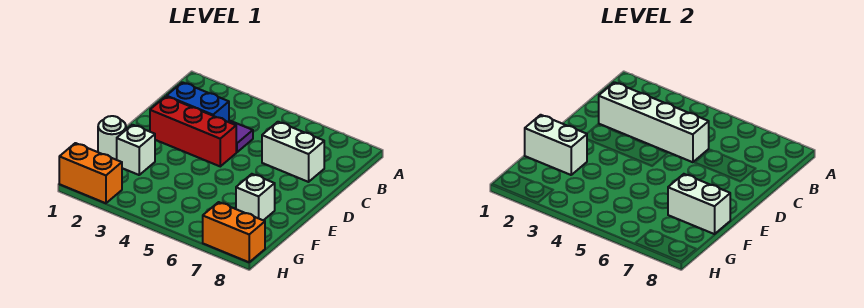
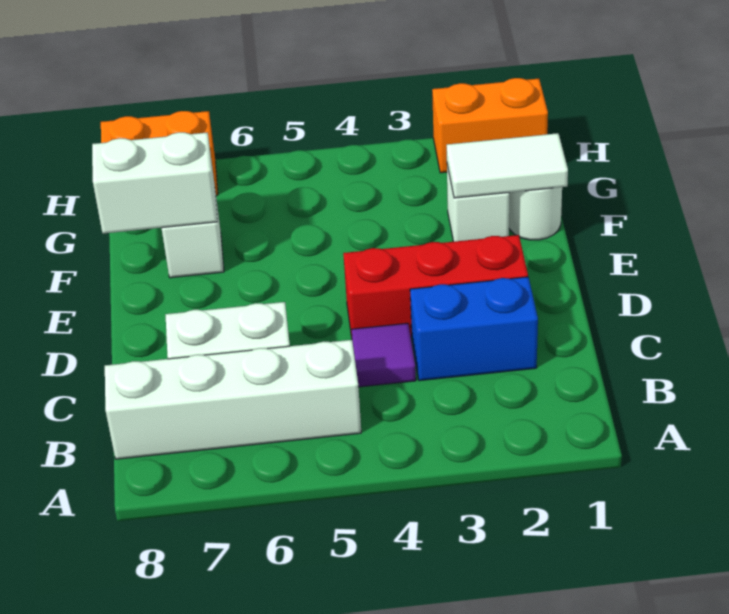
white brick C2:C5 level 2 -> white brick B5:B8 level 1
white brick F1:F2 level 2 -> white tile F1:F2 level 2

